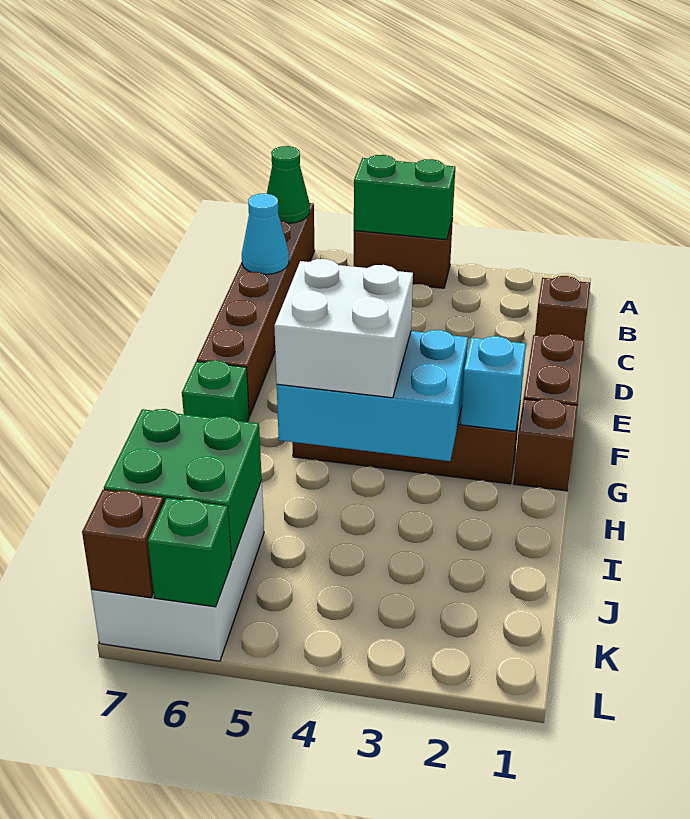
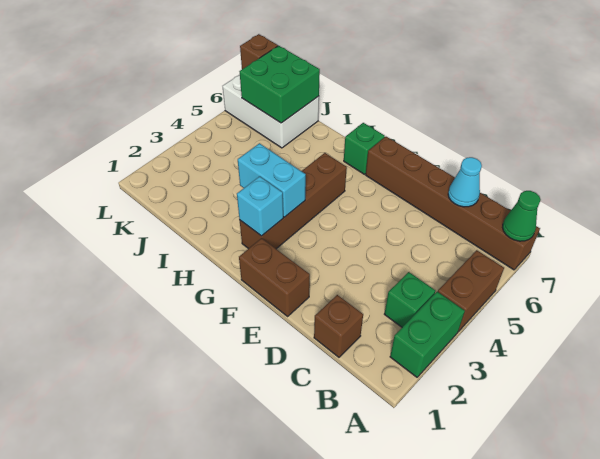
green brick A4:A5 level 2 -> green brick A2:A3 level 1
brown brick G1 level 1 -> none
cyan brick G3:H5 level 2 -> cyan brick G3:H3 level 2
white brick G4:H5 level 3 -> none
green brick L6 level 2 -> green brick B3 level 1

